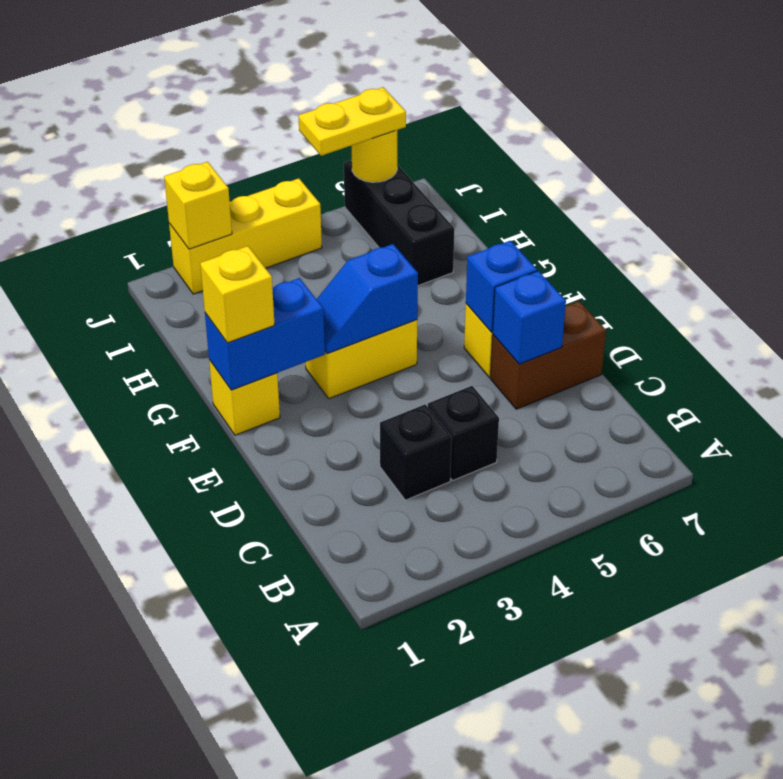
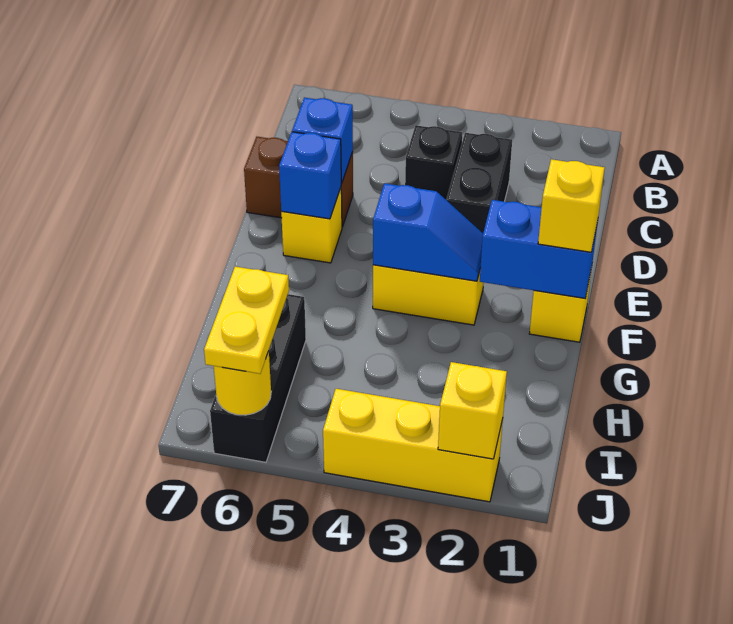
black brick C3 level 1 -> black brick C3:D3 level 1
yellow plate J5:J6 level 3 -> yellow plate I6:J6 level 3

